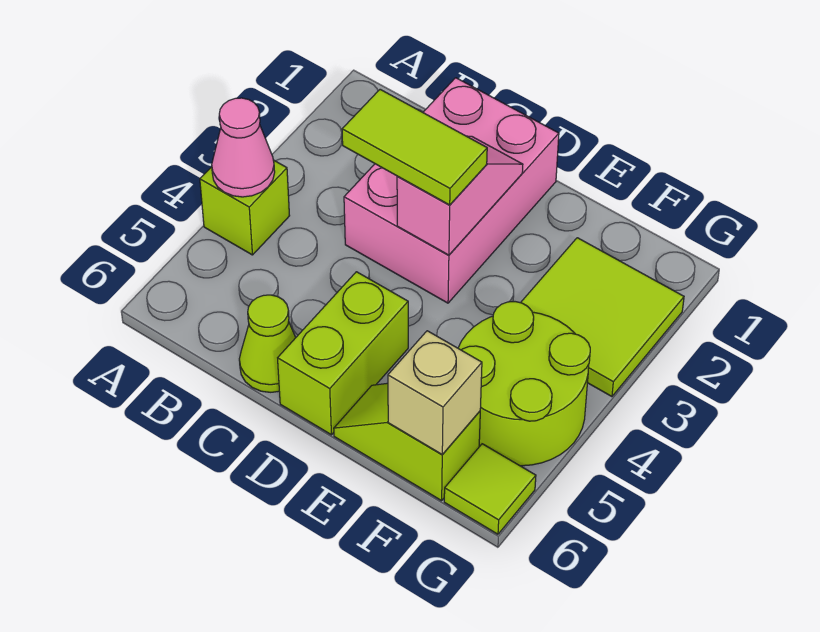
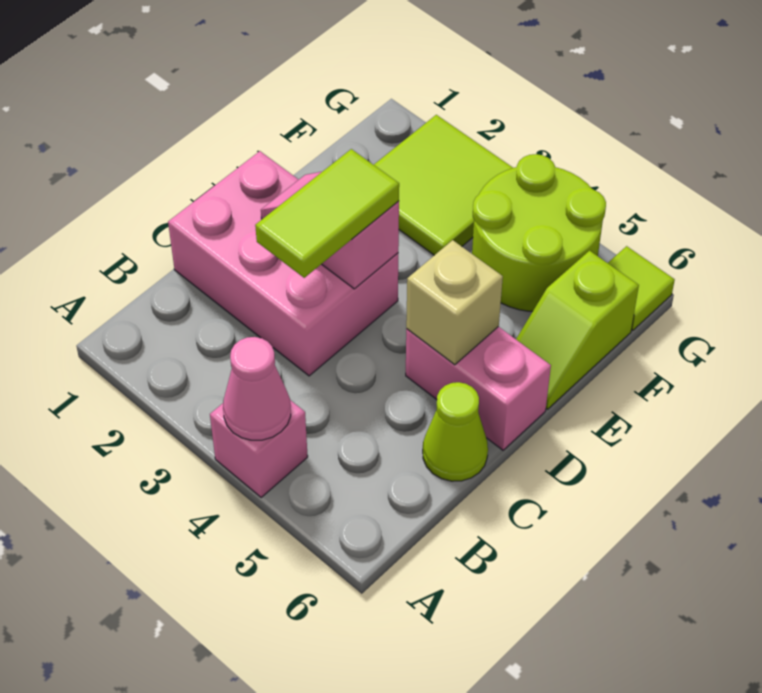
lime brick A4 level 1 -> pink brick A4 level 1
lime brick D5:D6 level 1 -> pink brick D5:D6 level 1
tan brick F6 level 2 -> tan brick D5 level 2

